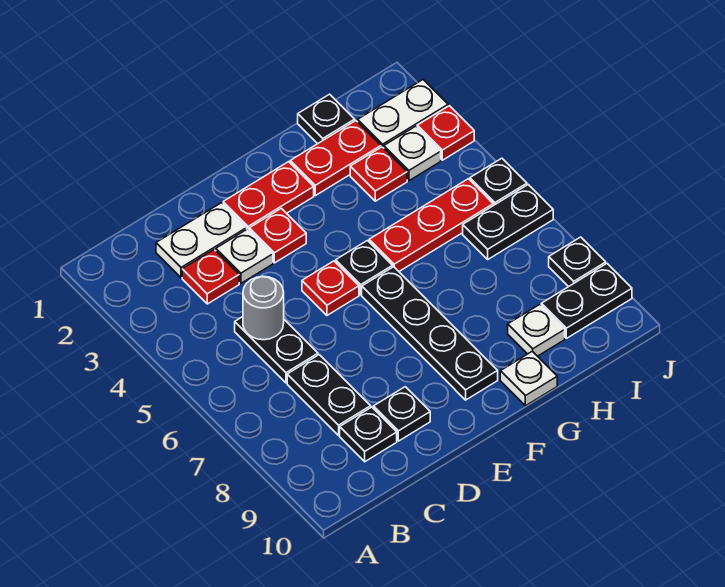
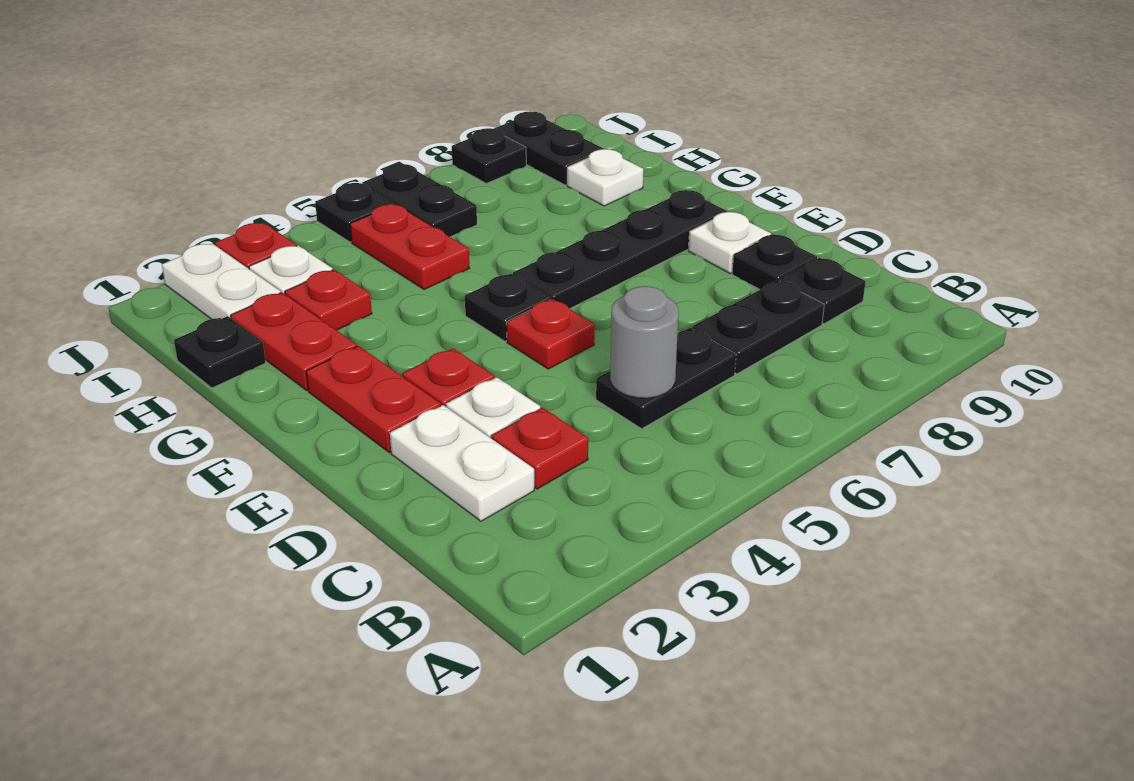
red plate G5:I5 level 1 -> red plate H5:I5 level 1
white plate G10 level 1 -> white plate E9 level 1

